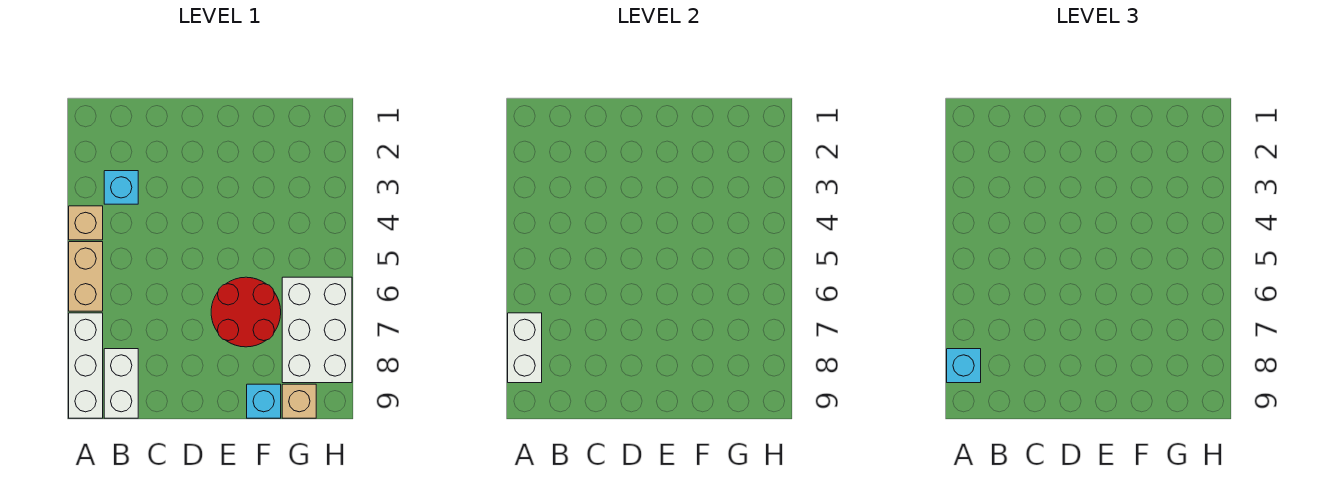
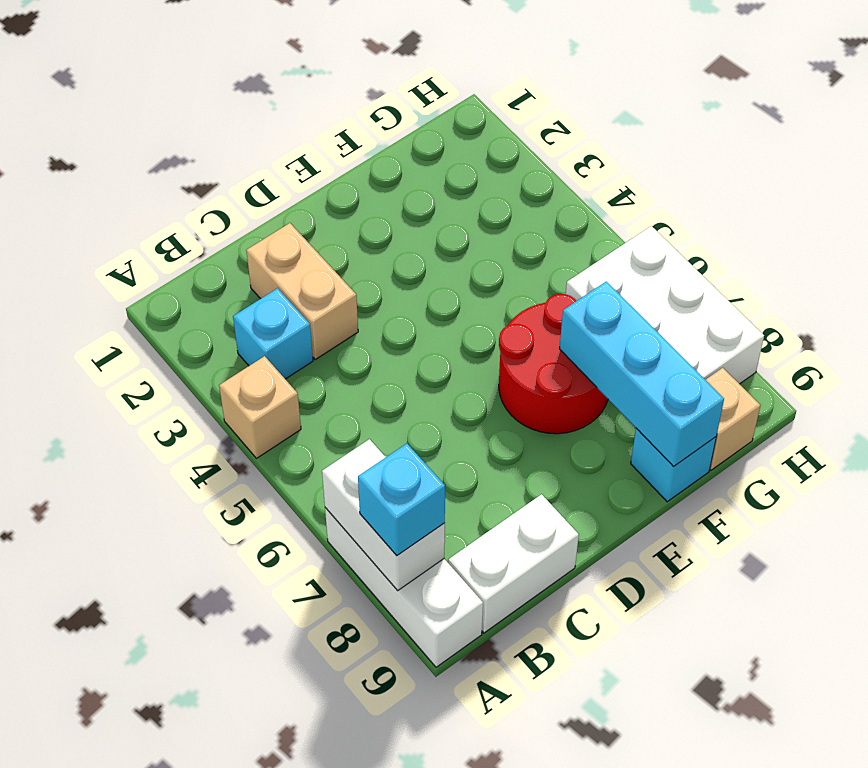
tan brick A5:A6 level 1 -> tan brick C2:C3 level 1
white brick B8:B9 level 1 -> white brick B9:C9 level 1
none -> cyan brick F7:F9 level 2

